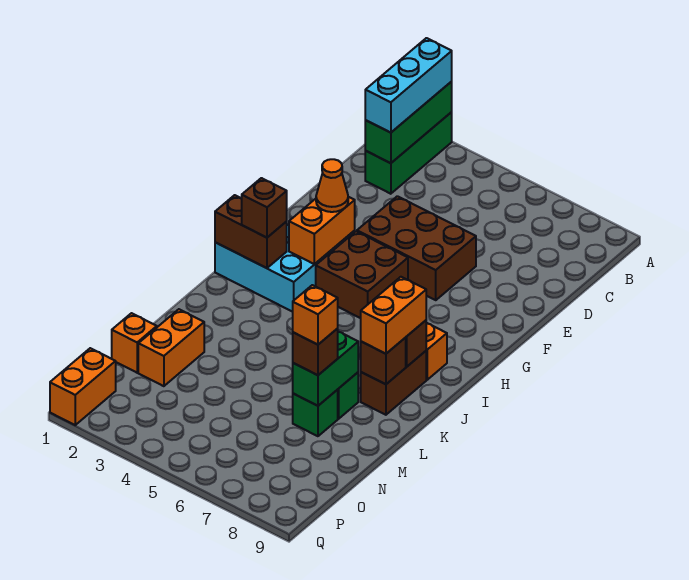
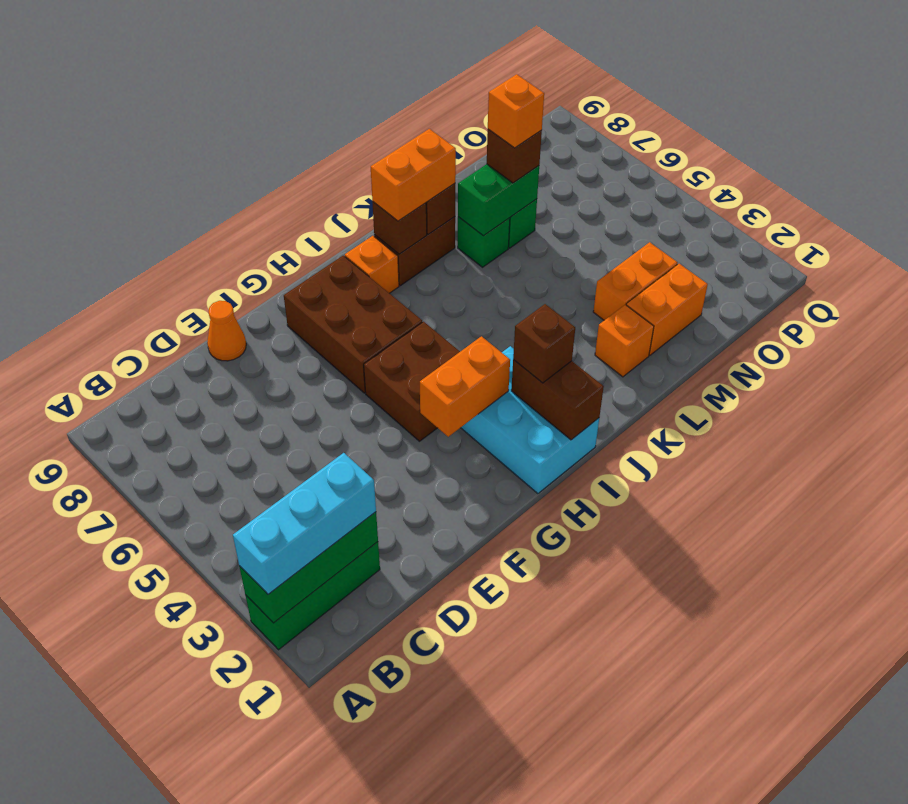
brown brick E4:F6 level 1 -> brown brick G6:H8 level 1
orange cone G3 level 3 -> orange cone E9 level 1
orange brick N1 level 1 -> orange brick L2 level 1
orange brick P1:Q1 level 1 -> orange brick M3:N3 level 1

